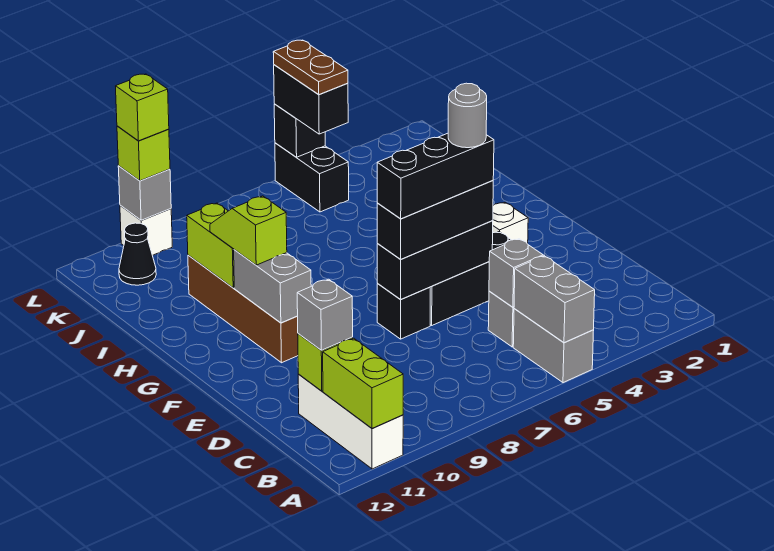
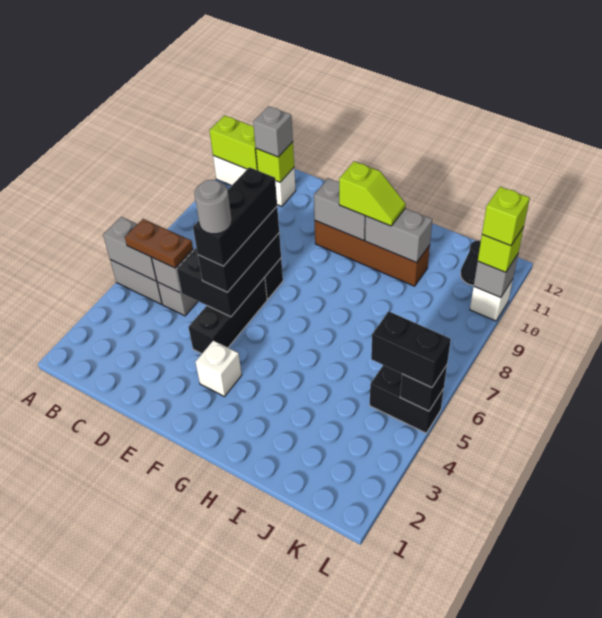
black brick E5:E7 level 2 -> black brick D5:E7 level 2
lime brick H10:I10 level 2 -> grey brick H10:I10 level 2
brown plate K5:L5 level 4 -> brown plate B5:C5 level 3

